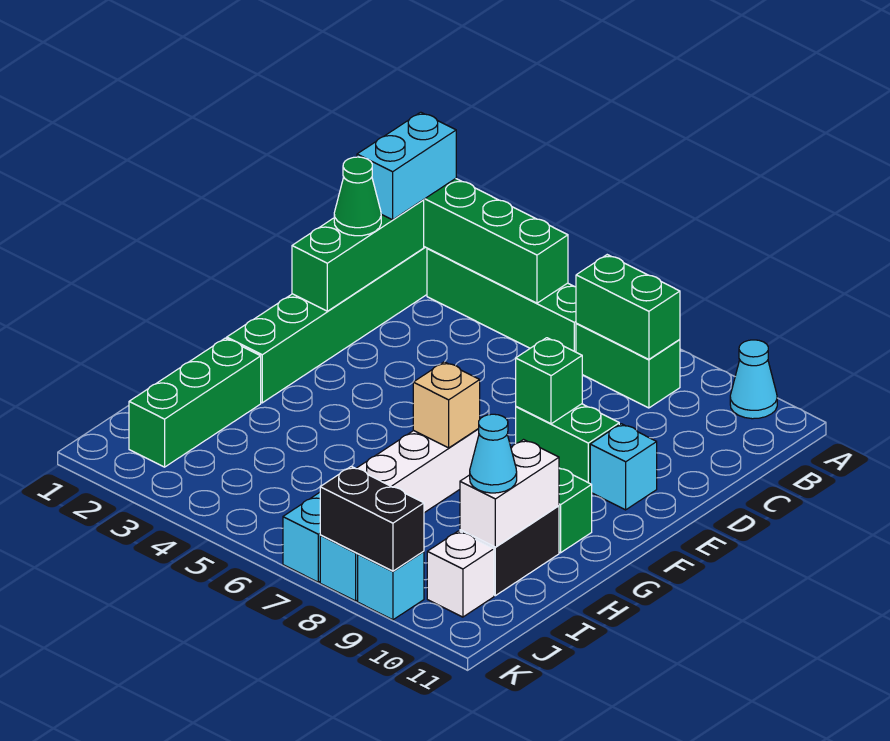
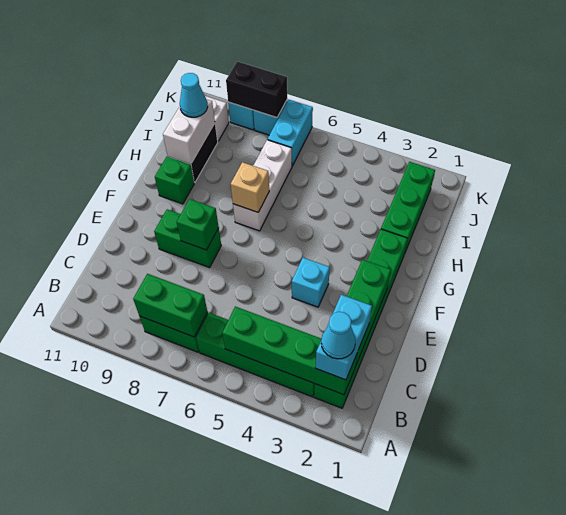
cyan cone A10 level 1 -> cyan cone B2 level 4
green cone D2 level 3 -> none
cyan brick E10 level 1 -> cyan brick E4 level 1

